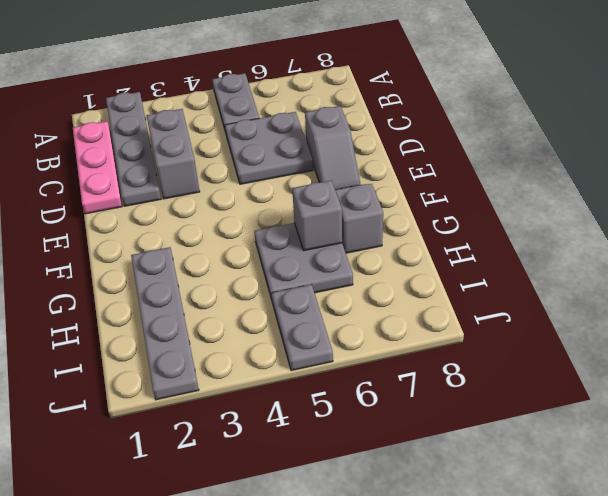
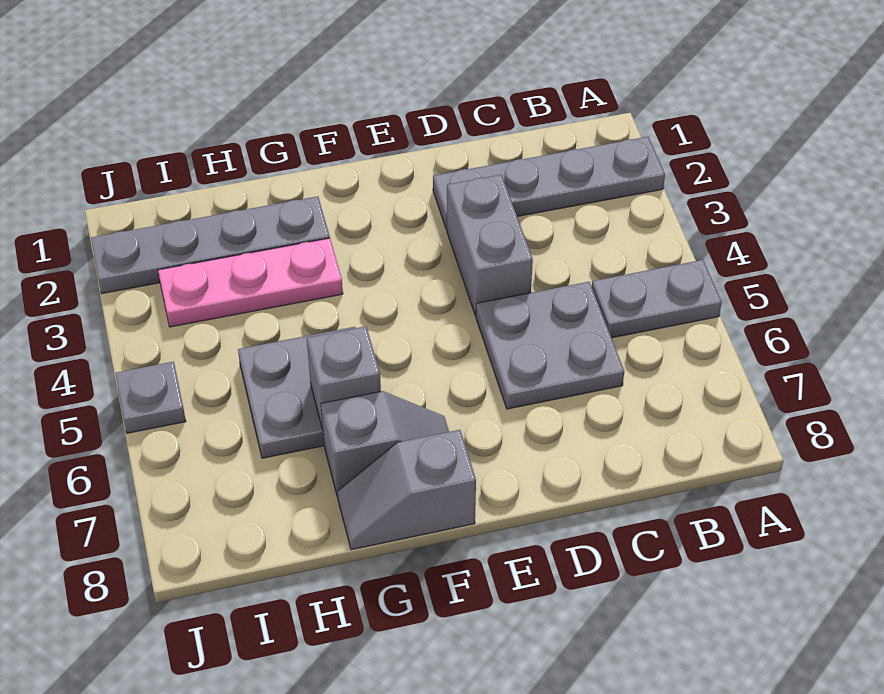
pink plate B1:D1 level 1 -> pink plate G3:I3 level 1
grey brick C3:D3 level 1 -> grey brick D3:D4 level 1
grey slope D7:E7 level 1 top D -> grey slope F8:G8 level 1 top F
grey plate I5:J5 level 1 -> grey plate J5 level 1

